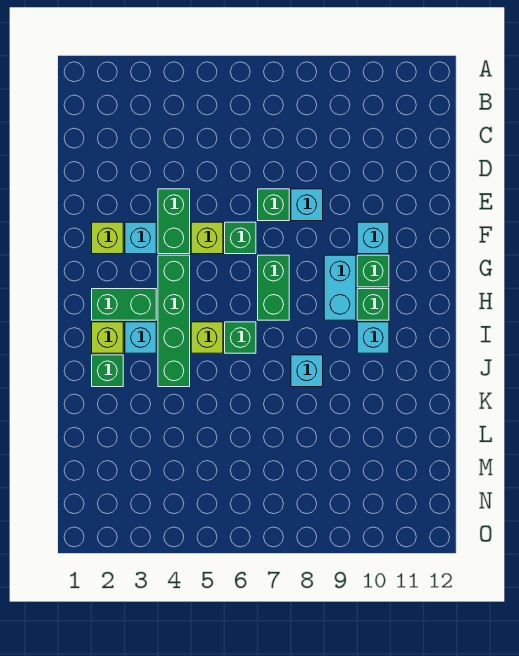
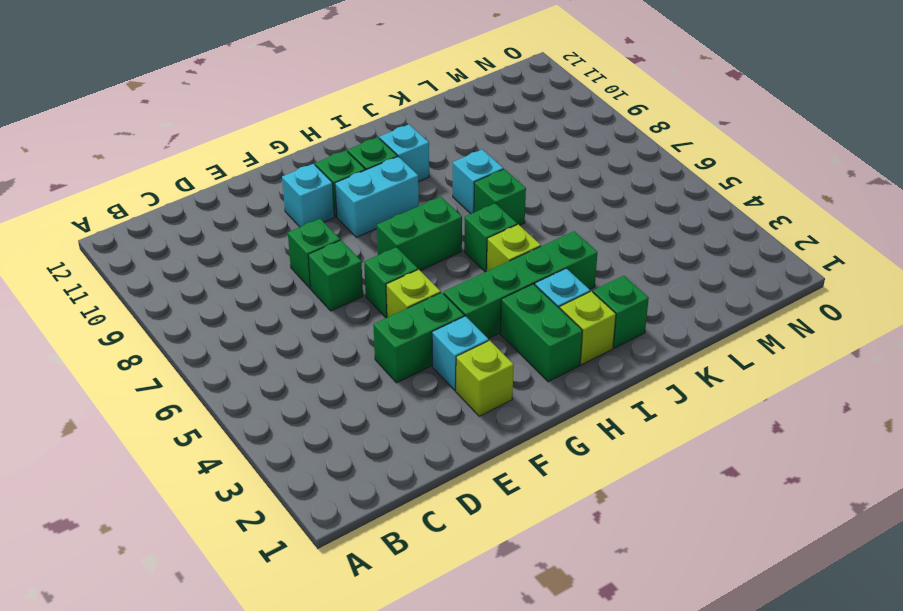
cyan brick E8 level 1 -> green brick E8 level 1
none -> green brick J7 level 1

